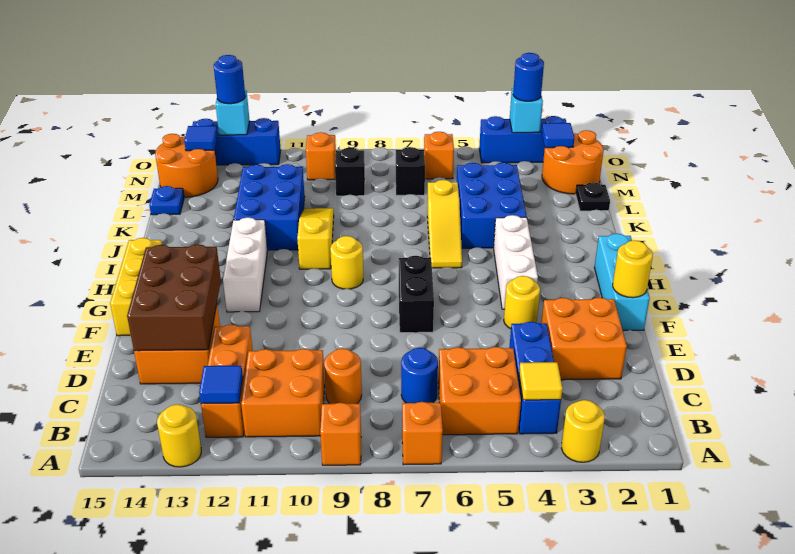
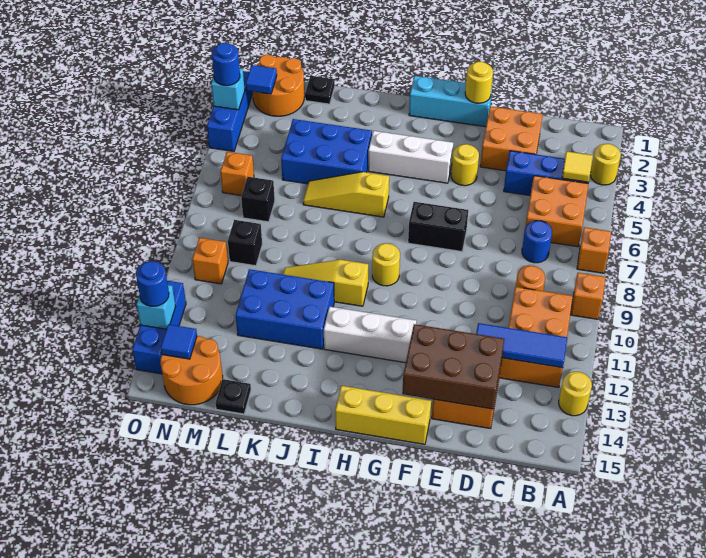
blue tile B12 level 2 -> blue tile B12:D12 level 2
yellow slope I6:K6 level 1 top K -> yellow slope I6:K6 level 1 top I
blue plate L15 level 1 -> black plate L15 level 1

